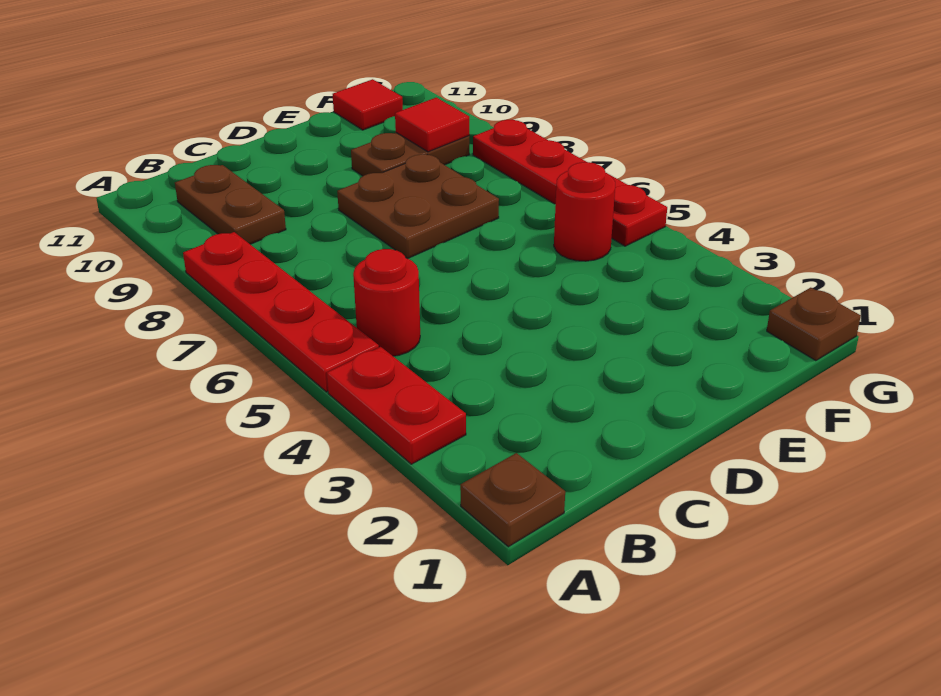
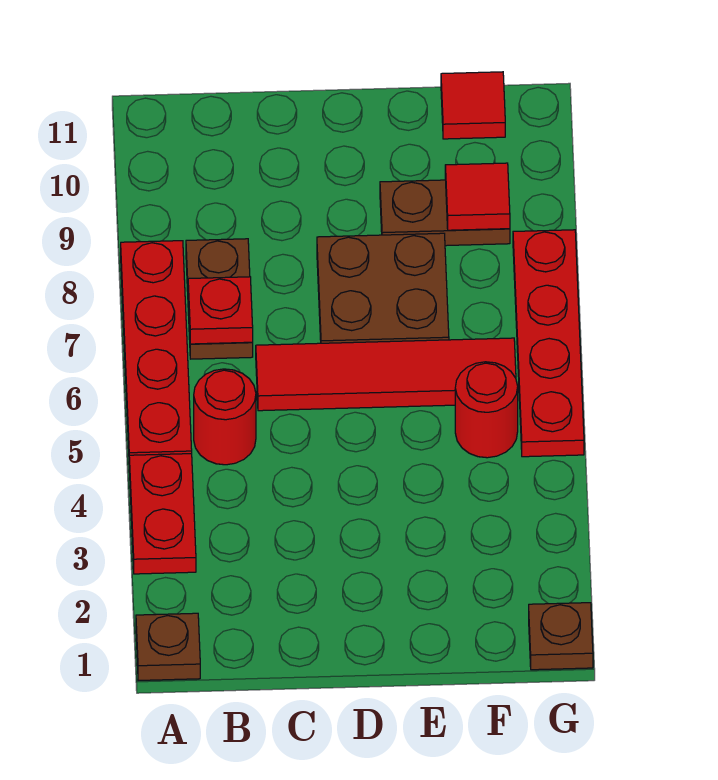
none -> red plate B7 level 2
brown plate B9:B10 level 1 -> brown plate B7:B8 level 1
none -> red tile C6:F6 level 1

